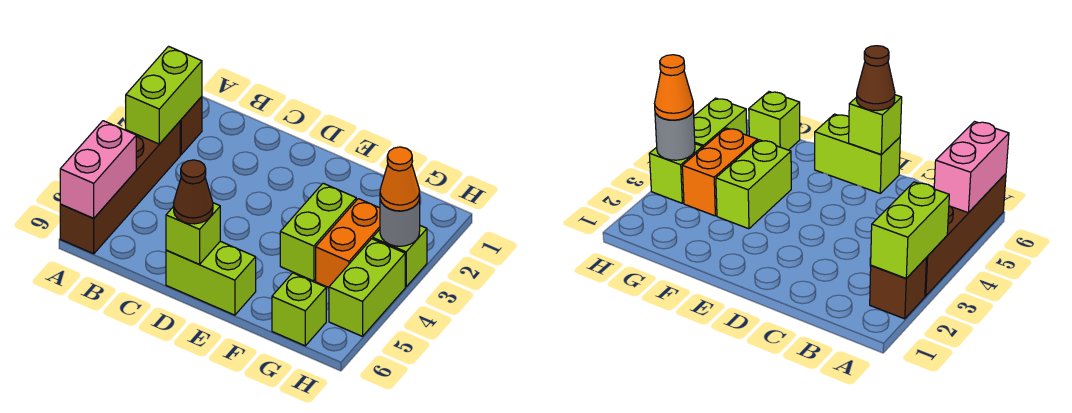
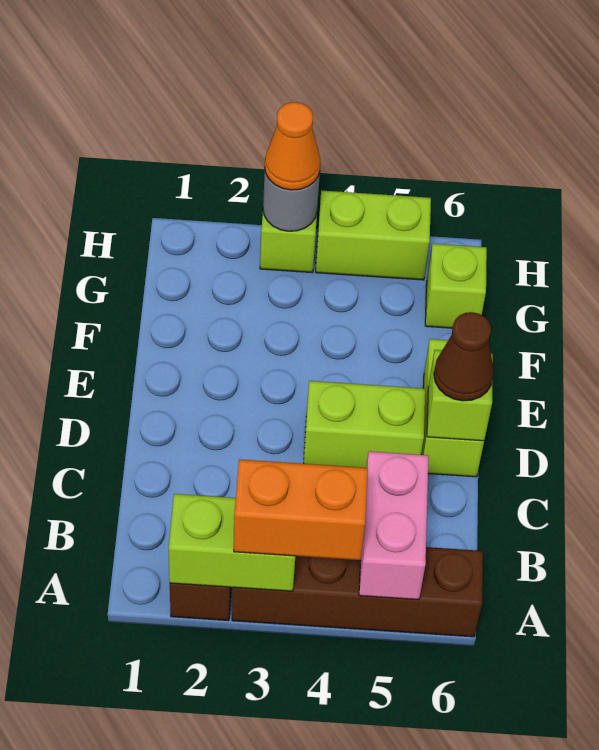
pink brick A5:A6 level 2 -> pink brick A5:B5 level 2
lime brick F3:F4 level 1 -> lime brick D4:D5 level 1
orange brick G3:G4 level 1 -> orange brick A3:A4 level 3

